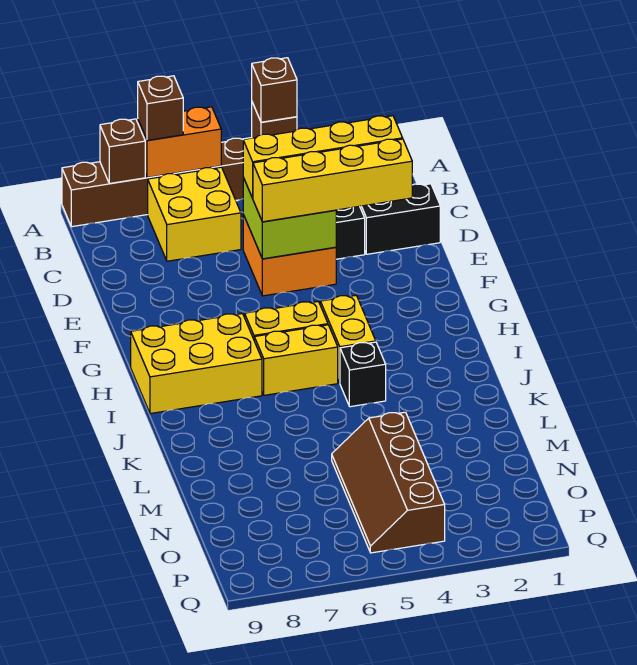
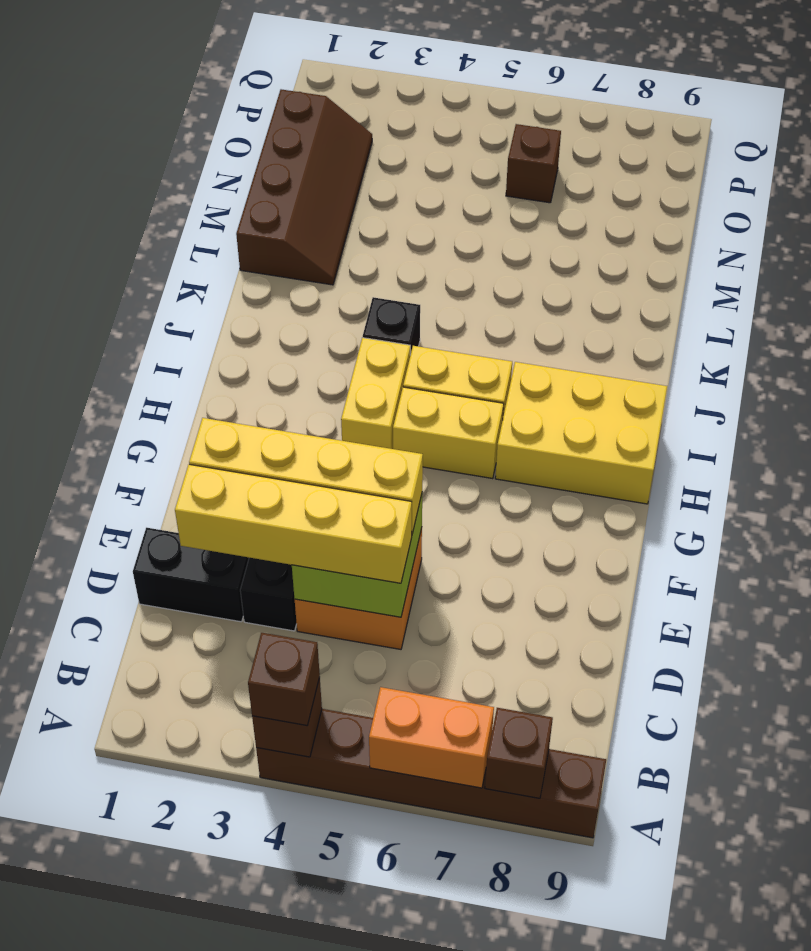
brown brick A7 level 3 -> brown brick O6 level 1
yellow brick B6:C7 level 1 -> none
brown slope M4:P5 level 1 top 4 -> brown slope L1:O2 level 1 top 1

